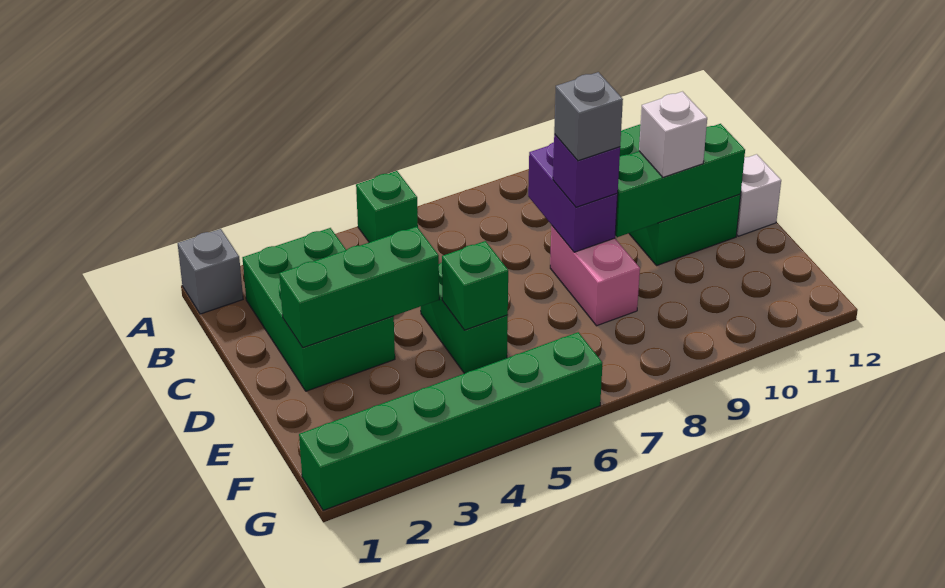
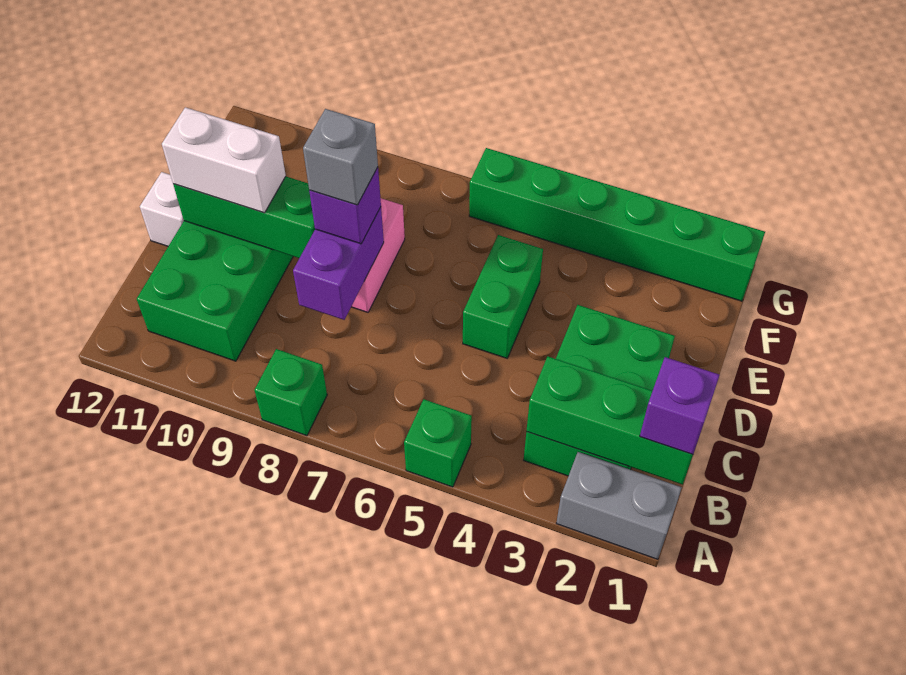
grey brick A1 level 1 -> grey brick A1:A2 level 1
none -> purple brick B1 level 3
green brick D2:D4 level 2 -> green brick B1:B3 level 2
white brick D10 level 3 -> white brick D10:D11 level 3
green brick E5 level 2 -> green brick A8 level 1

